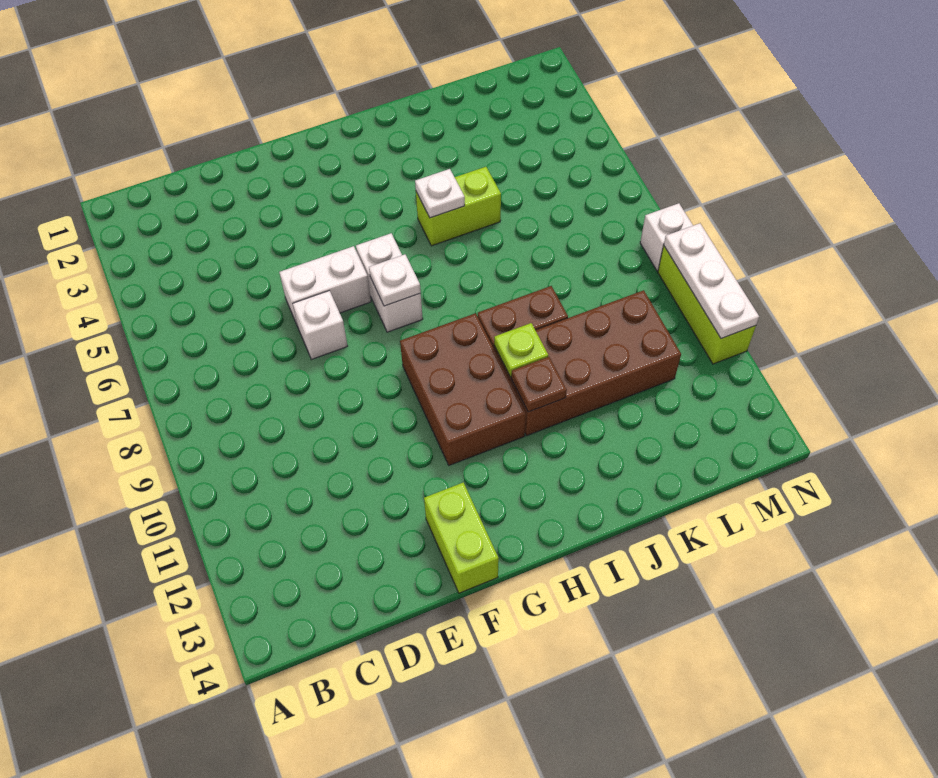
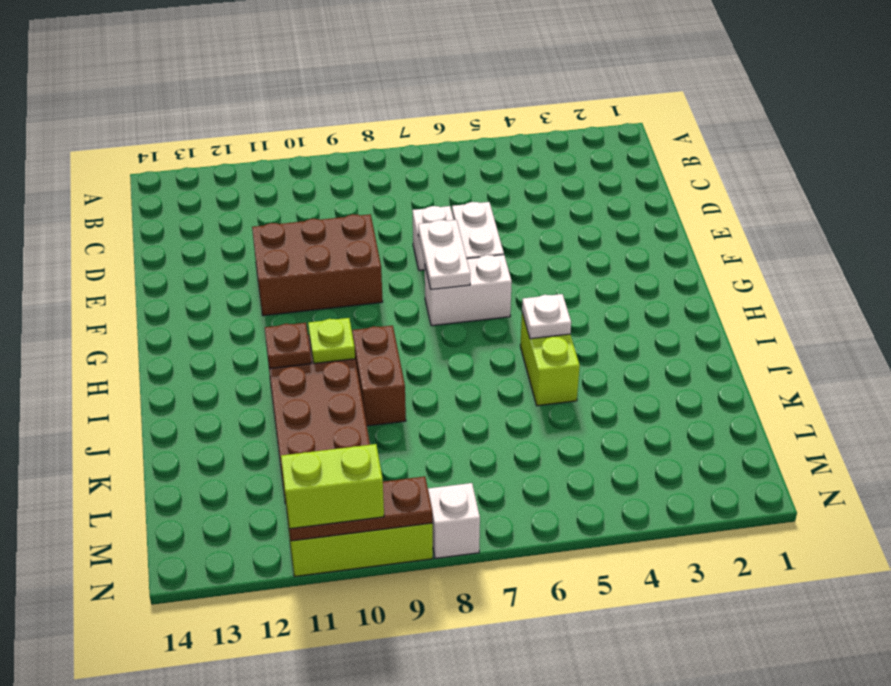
lime brick F13:F14 level 1 -> lime brick N10:N11 level 3
white plate G7 level 2 -> white plate F7:G7 level 2
brown brick G9:H11 level 1 -> brown brick E9:F11 level 1
white plate N9:N11 level 2 -> brown plate N9:N11 level 2

